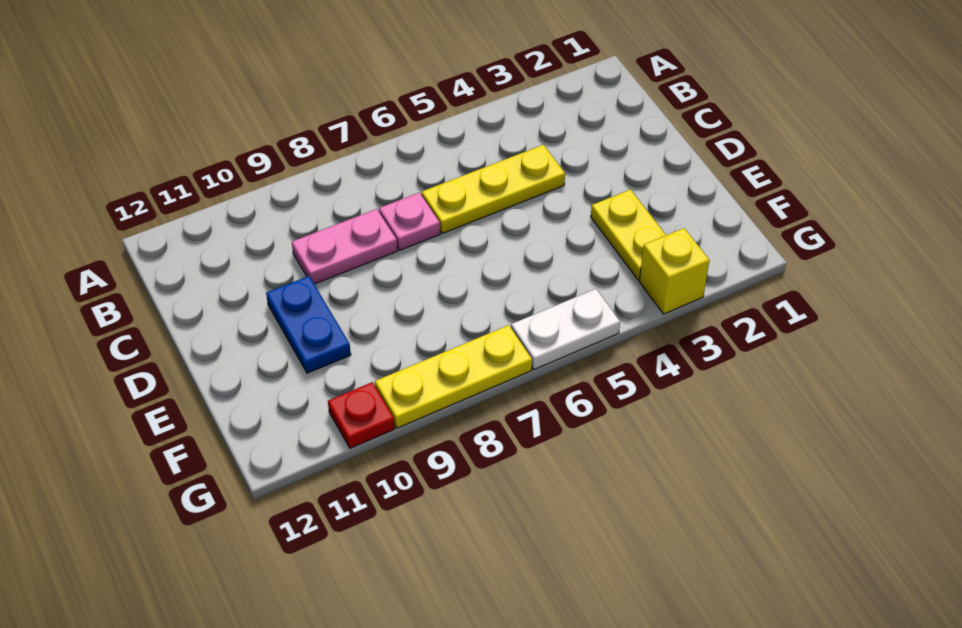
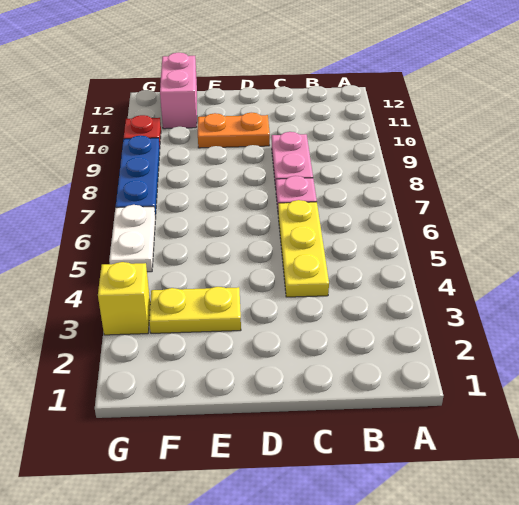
blue plate D10:E10 level 1 -> orange plate D10:E10 level 1
none -> pink brick F11:F12 level 1
yellow plate G7:G9 level 1 -> blue plate G7:G9 level 1

